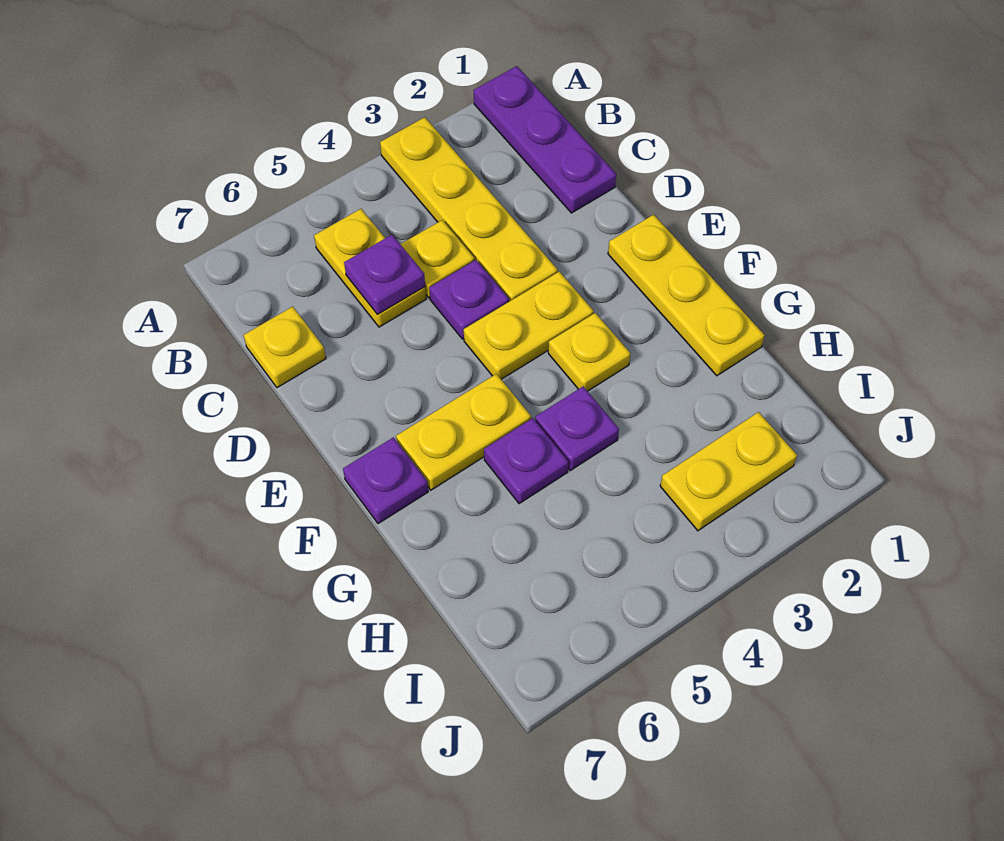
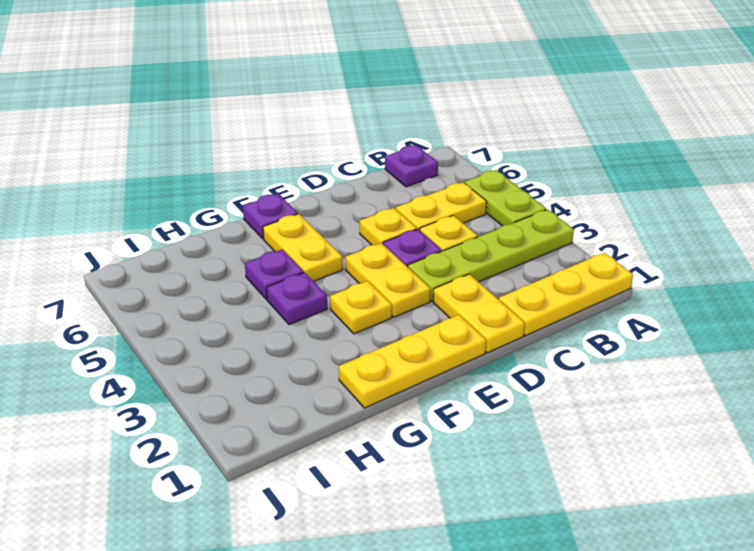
purple plate A1:C1 level 1 -> yellow plate A1:C1 level 1
yellow plate A3:D3 level 1 -> lime plate A3:D3 level 1
none -> lime plate A4:A5 level 1
purple plate C5 level 2 -> purple plate B7 level 1
yellow plate C7 level 1 -> yellow plate D5 level 1
yellow plate I2:I3 level 1 -> yellow plate D1:D2 level 1

